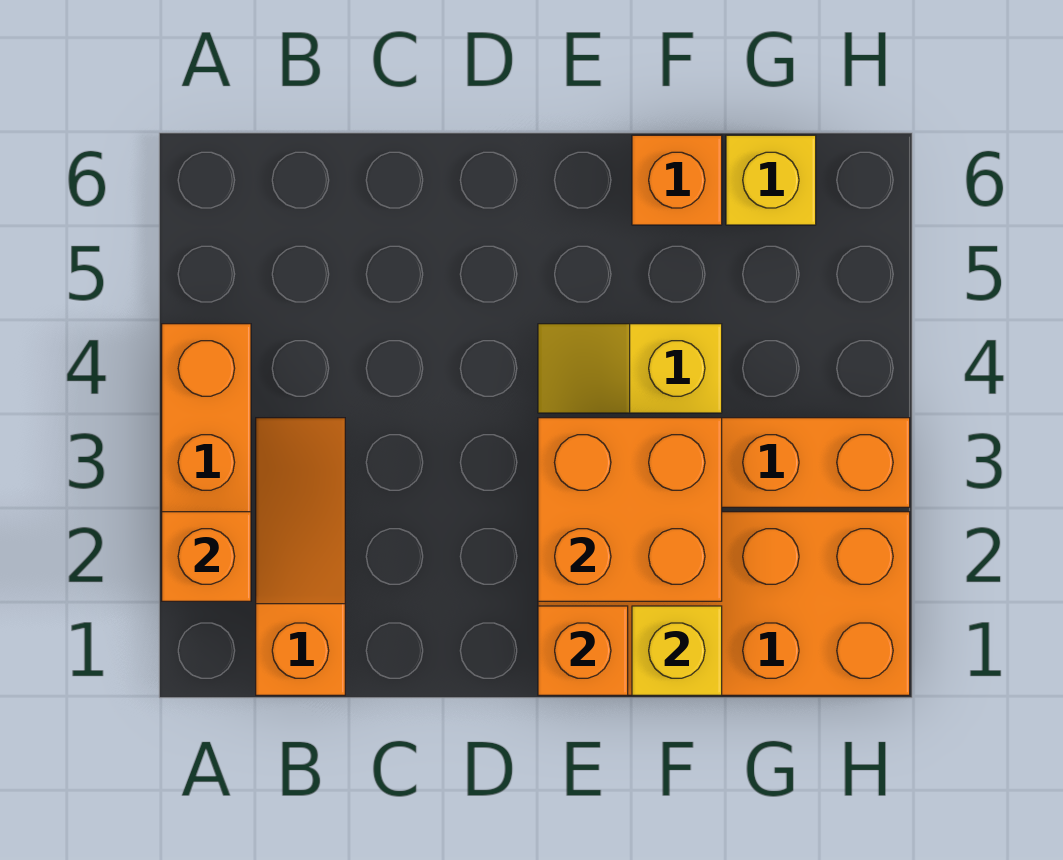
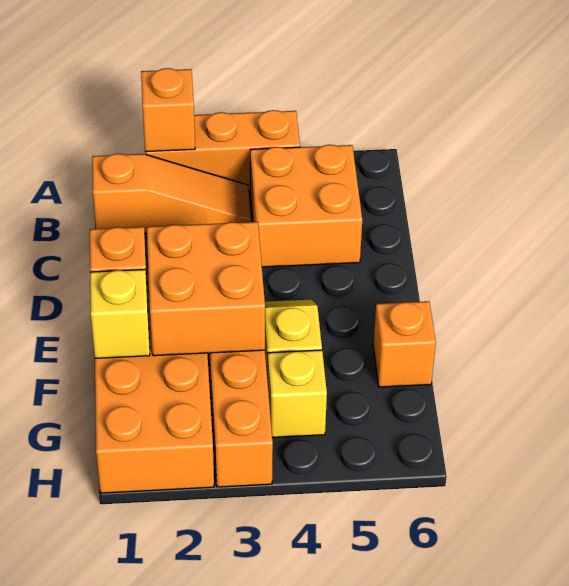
none -> orange brick B4:C5 level 1
yellow brick G6 level 1 -> yellow brick G4 level 1

